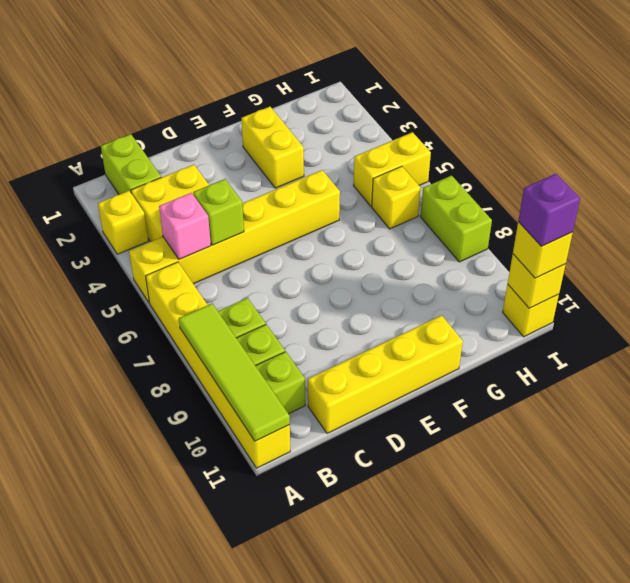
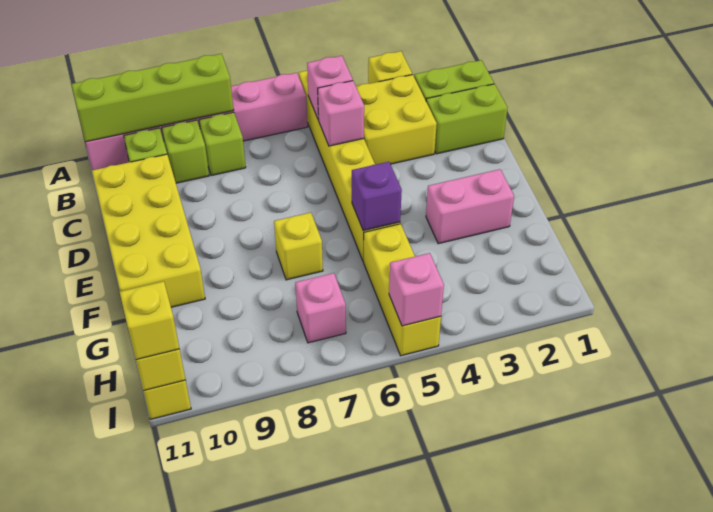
yellow brick A6:A11 level 1 -> pink brick A6:A11 level 1
lime tile A8:A11 level 2 -> lime brick A8:A11 level 2
lime brick C5 level 2 -> pink brick C5 level 2
yellow brick C11:F11 level 1 -> yellow brick C10:F11 level 1
yellow brick F2:F3 level 1 -> pink brick F2:F3 level 1
yellow brick H5:I5 level 1 -> yellow brick G5:I5 level 1
yellow brick H6 level 1 -> yellow brick F7 level 1
none -> pink brick H7 level 1
none -> pink brick I5 level 2
lime brick I7:I8 level 1 -> lime brick C1:C2 level 1
purple brick I11 level 4 -> purple brick F5 level 2

